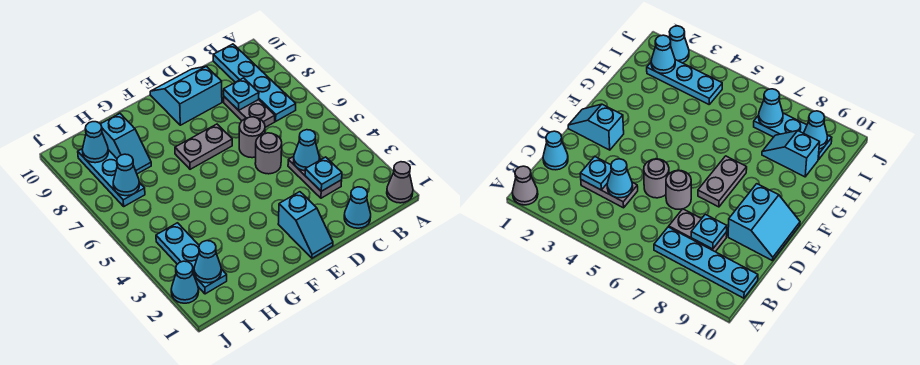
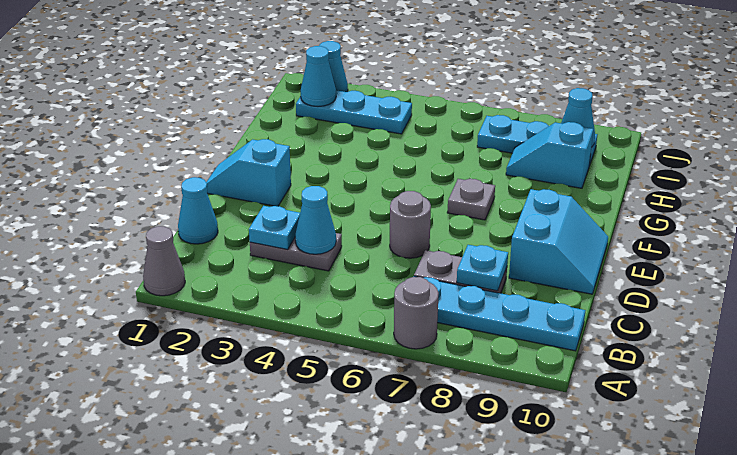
grey round brick D5 level 1 -> grey round brick A7 level 1
grey plate E7:F7 level 1 -> grey plate F7 level 1
cyan cone I7 level 2 -> none

